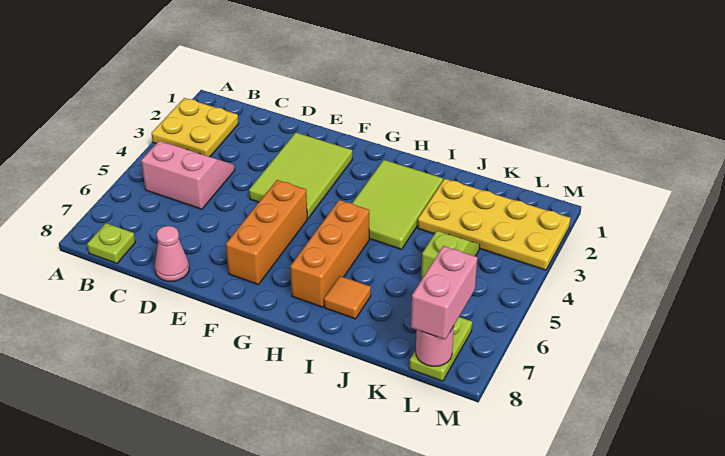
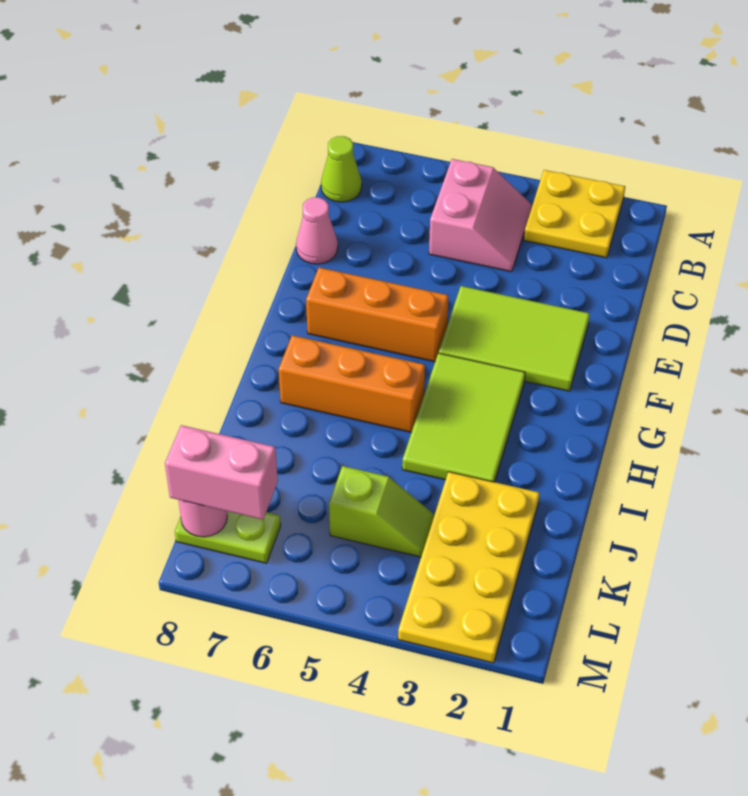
lime plate B8 level 1 -> lime cone B8 level 1
lime tile H2:I4 level 1 -> lime tile G3:I4 level 1
orange tile I7 level 1 -> none

